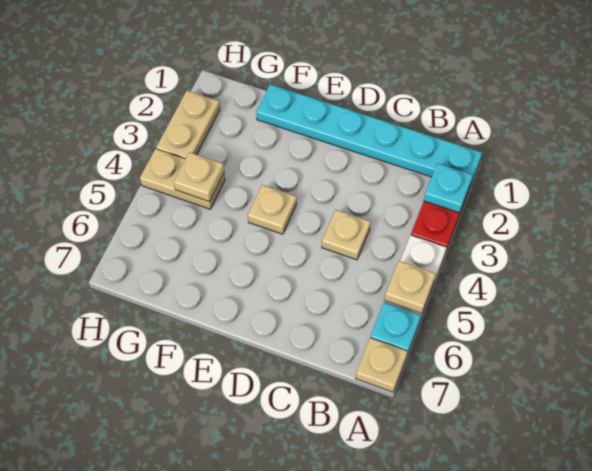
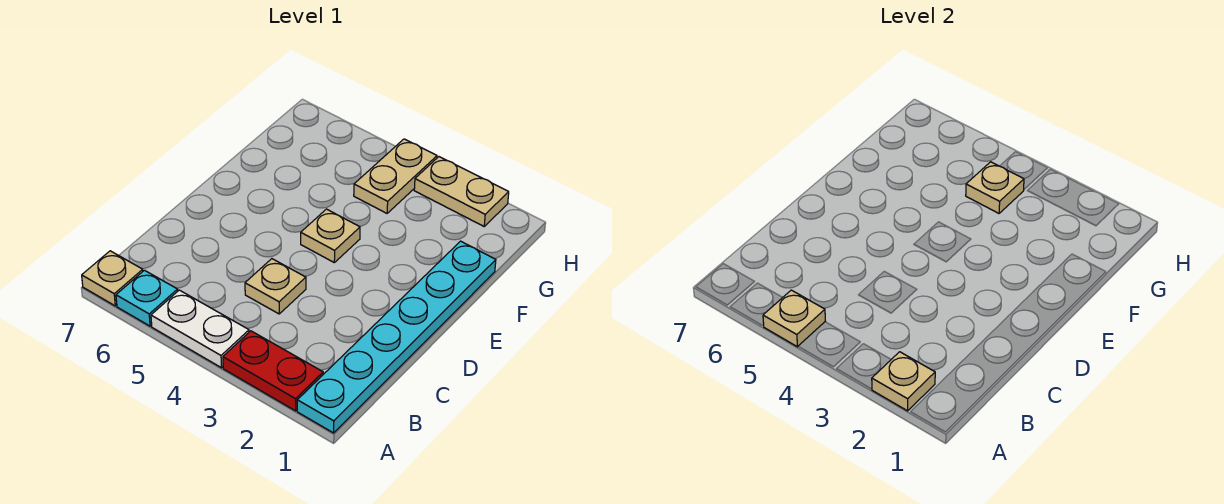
cyan plate A2 level 2 -> tan plate A2 level 2

